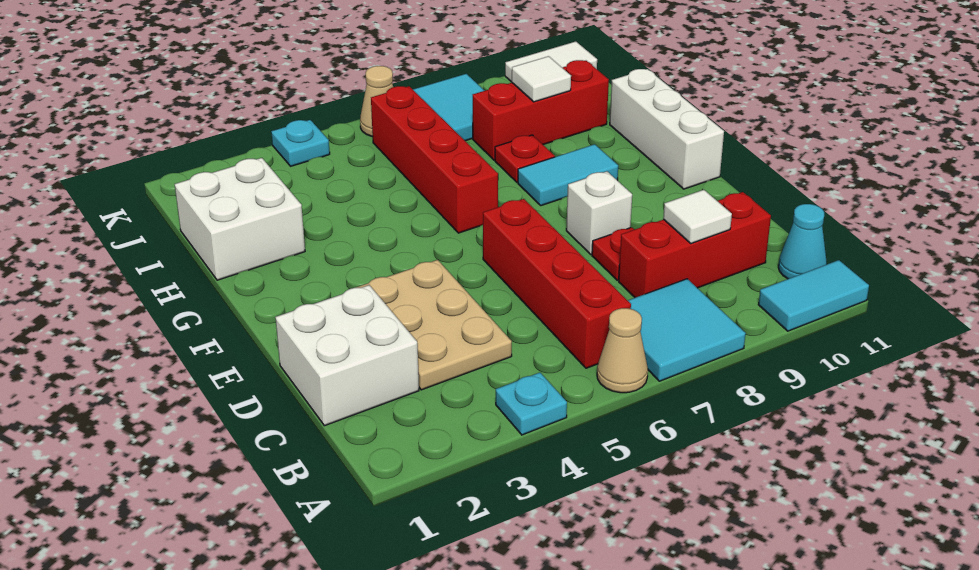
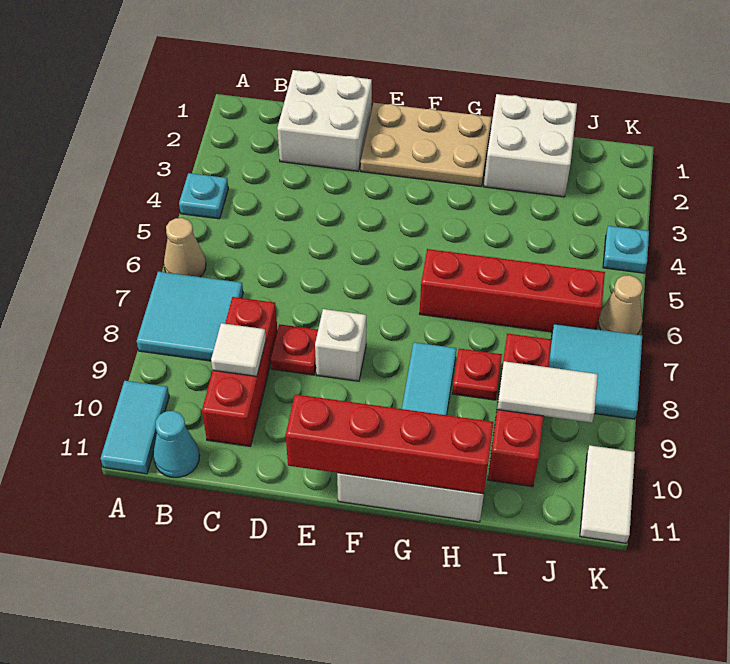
red brick B6:E6 level 1 -> red brick E11:H11 level 2
tan plate C3:E4 level 1 -> tan plate E1:G2 level 1
white tile I9 level 2 -> white tile I9:J9 level 2

